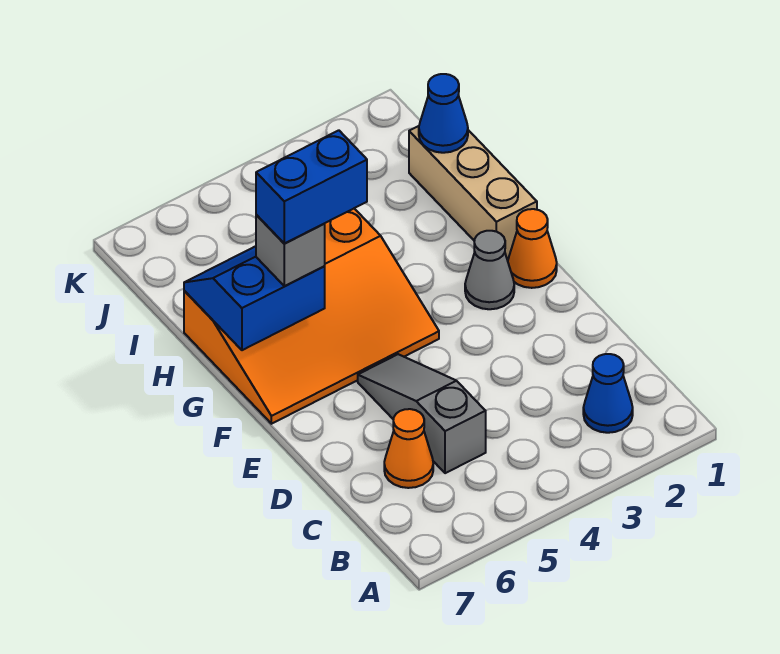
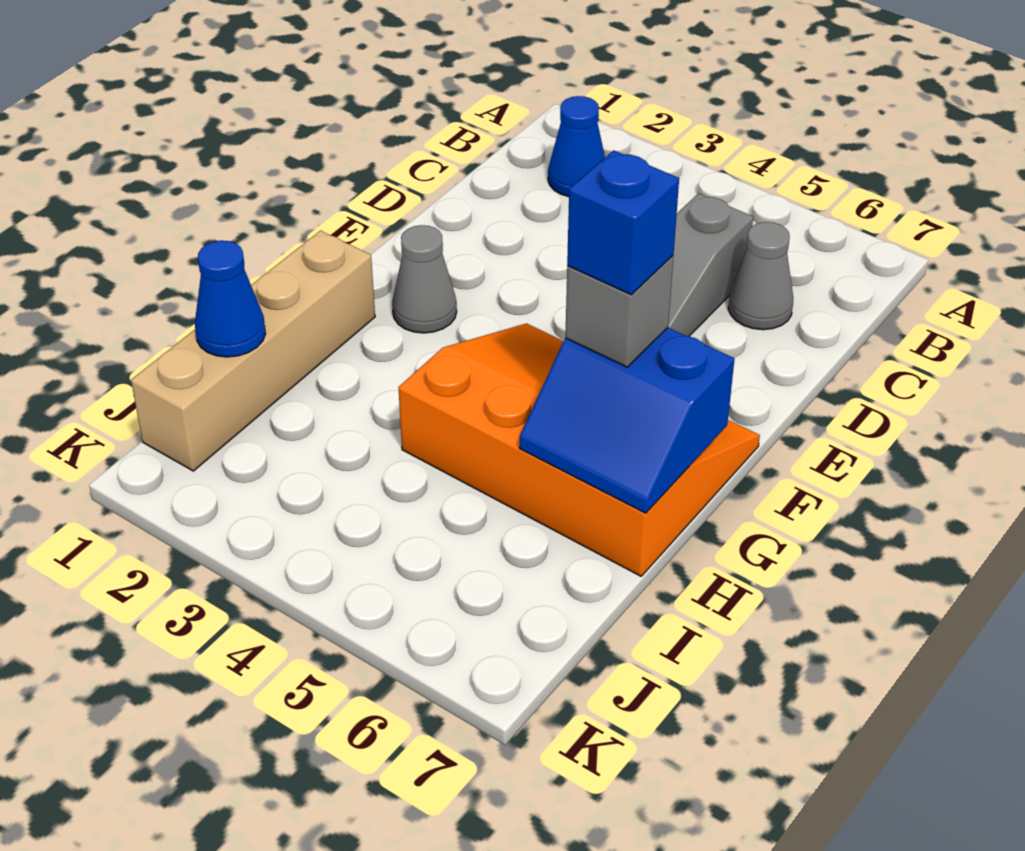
orange cone C6 level 1 -> grey cone C6 level 1
orange cone F1 level 1 -> none
tan brick G1:I1 level 1 -> tan brick G1:J1 level 1
blue brick G5:G6 level 4 -> blue brick G6 level 4

